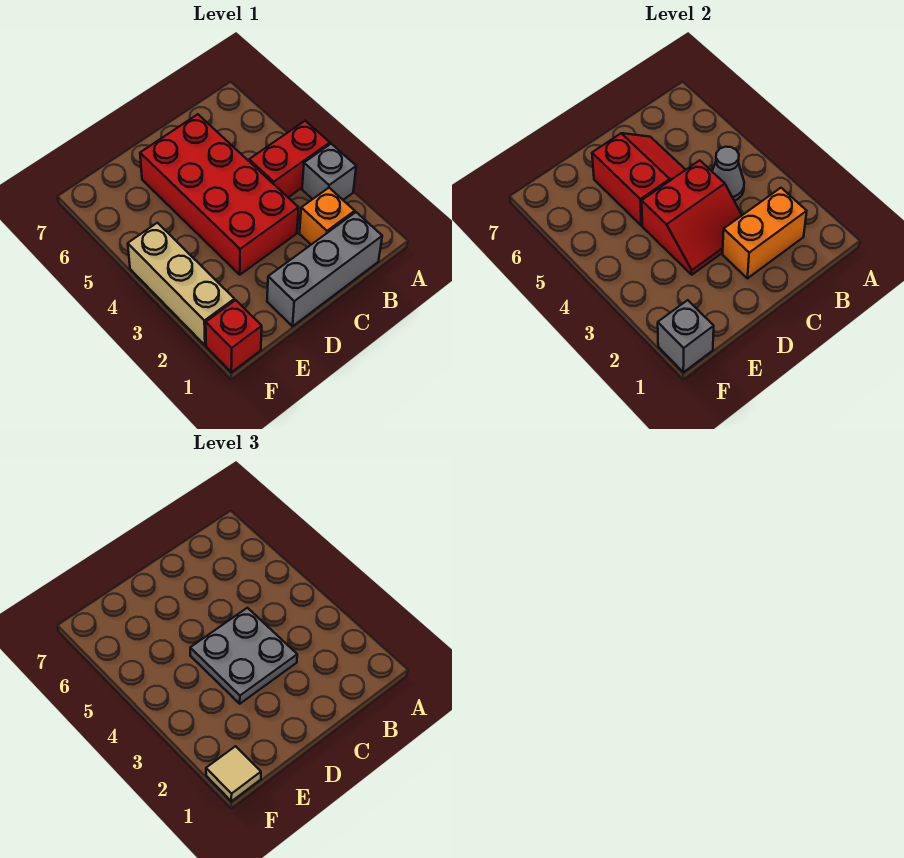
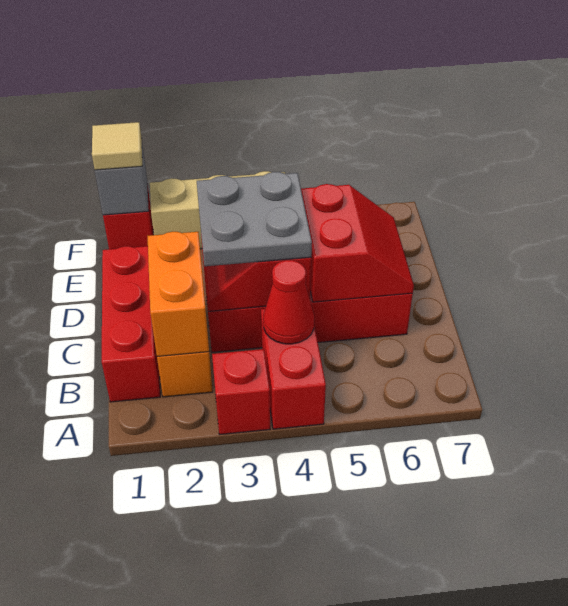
grey brick A3 level 1 -> red brick A3 level 1
grey brick B1:D1 level 1 -> red brick B1:D1 level 1
grey cone B4 level 2 -> red cone B4 level 2
red slope C5:D6 level 2 top D -> red slope C5:D6 level 2 top 5

